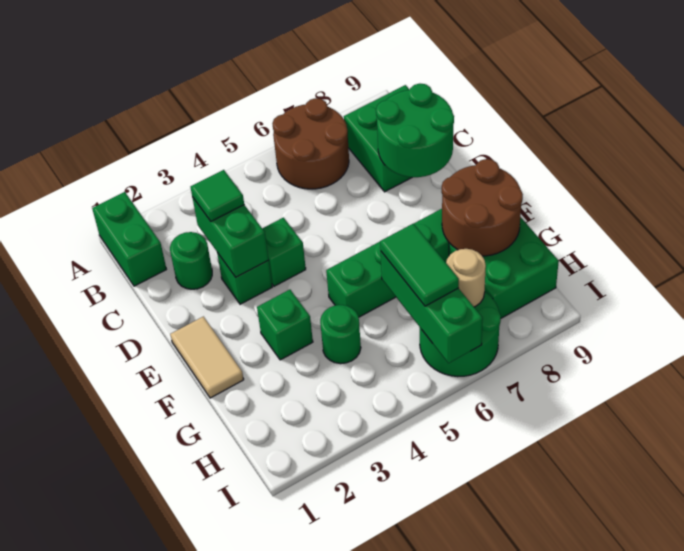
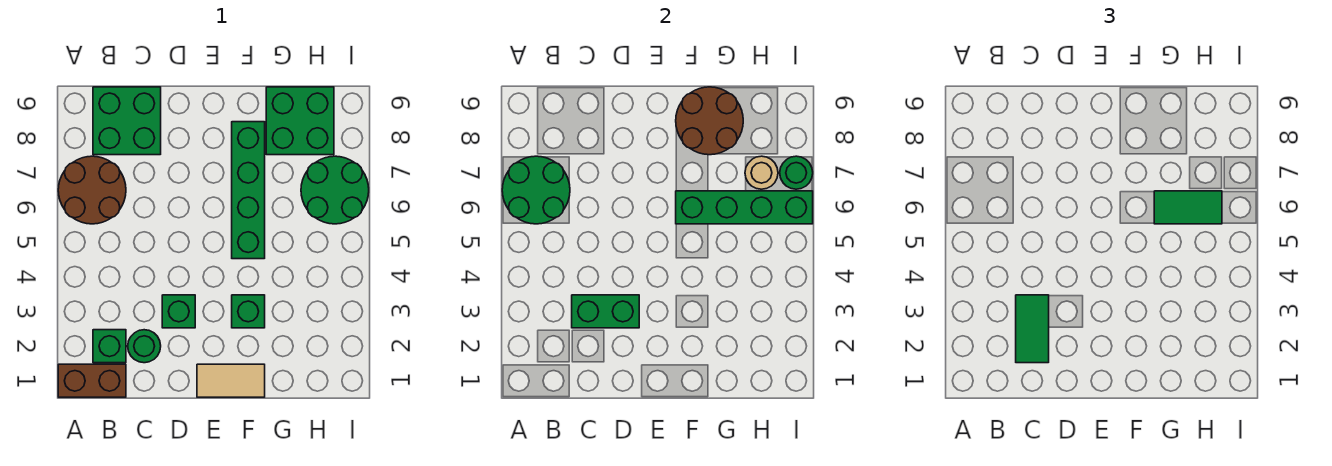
green brick A1:B1 level 1 -> brown brick A1:B1 level 1
green tile C3 level 3 -> green tile C2:C3 level 3
green round brick C8:D9 level 2 -> green round brick A6:B7 level 2
green brick D4 level 1 -> green brick B2 level 1
green round brick G4 level 1 -> green round brick I7 level 2
green brick G6:I6 level 2 -> green brick F6:I6 level 2

